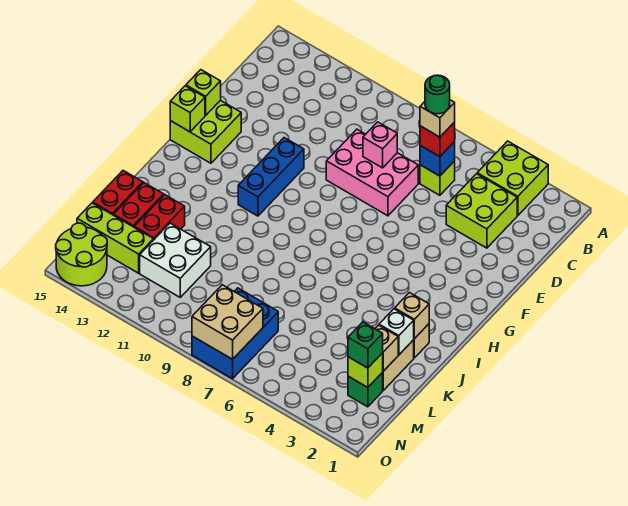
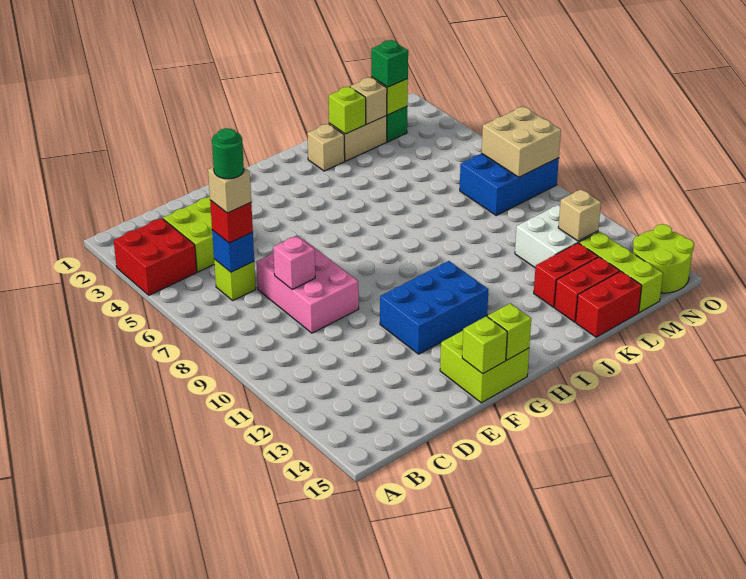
lime brick A3:B4 level 1 -> red brick A3:B4 level 1
blue brick F11:H11 level 1 -> blue brick F11:H12 level 1
tan brick J2 level 2 -> tan brick M12 level 2
white brick K2 level 2 -> lime brick K2 level 2

